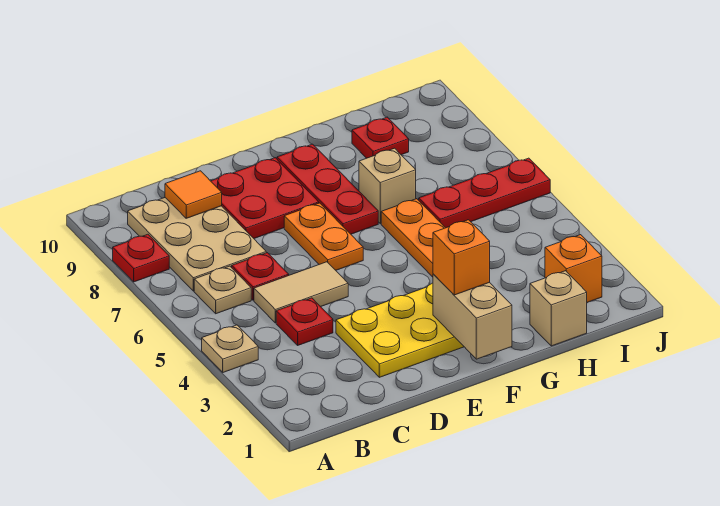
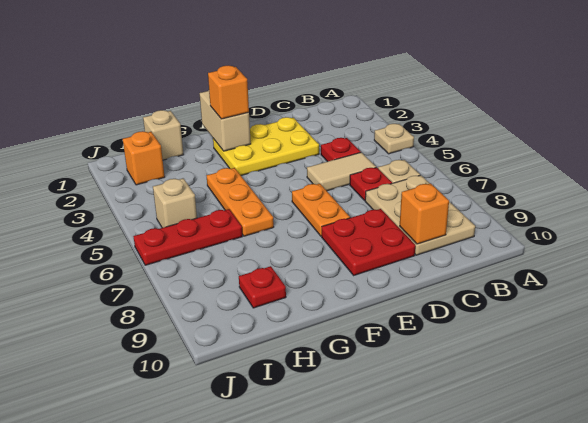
red plate A8 level 1 -> none
orange tile C9 level 2 -> orange brick C9 level 2
red plate F7:F9 level 1 -> none
tan brick G7 level 1 -> tan brick I5 level 1

